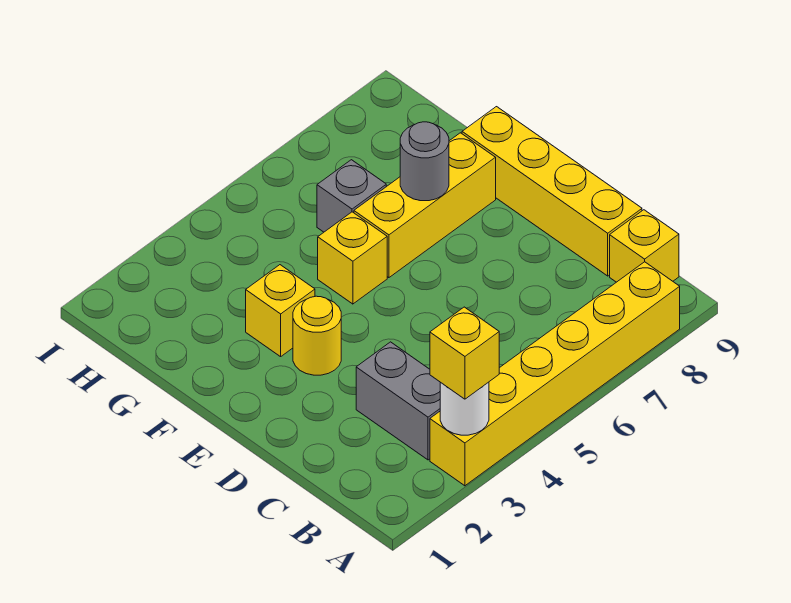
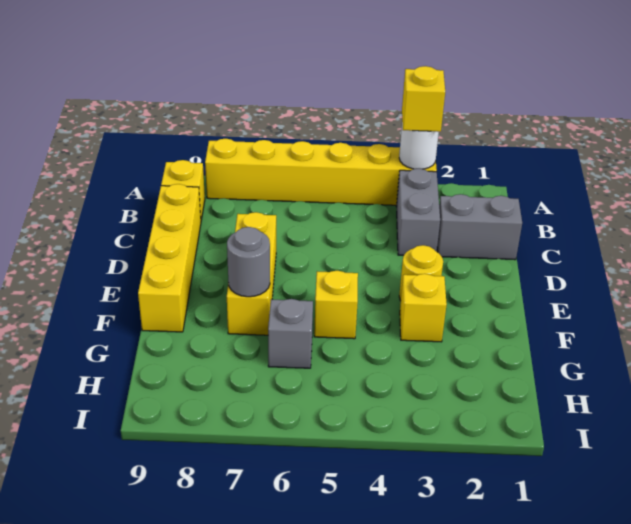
none -> grey brick C1:C2 level 1
yellow brick F6:F8 level 1 -> yellow brick D7:F7 level 1

